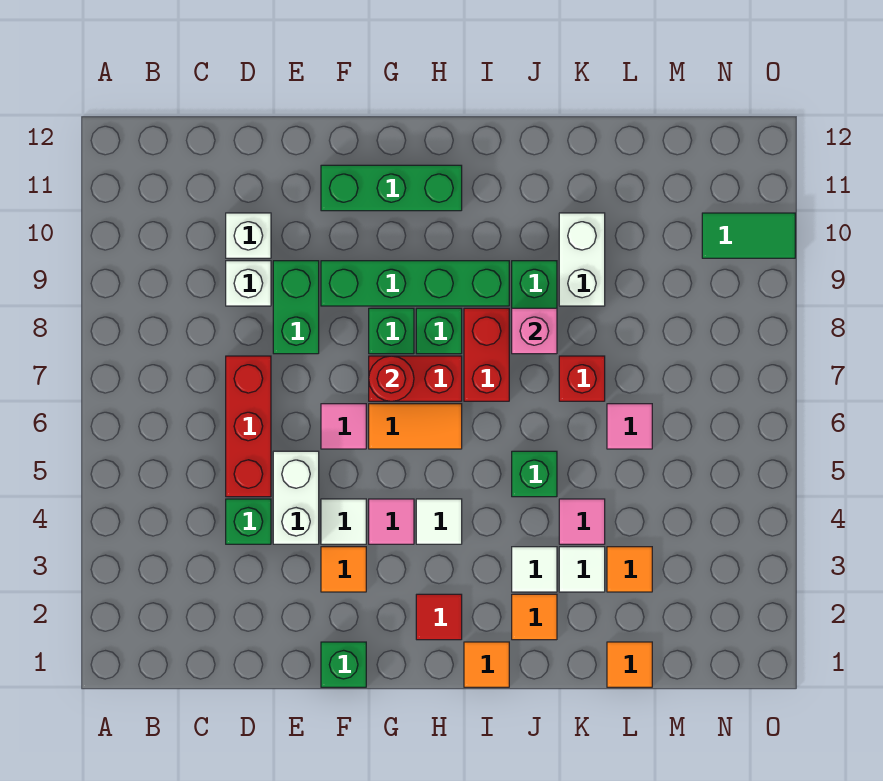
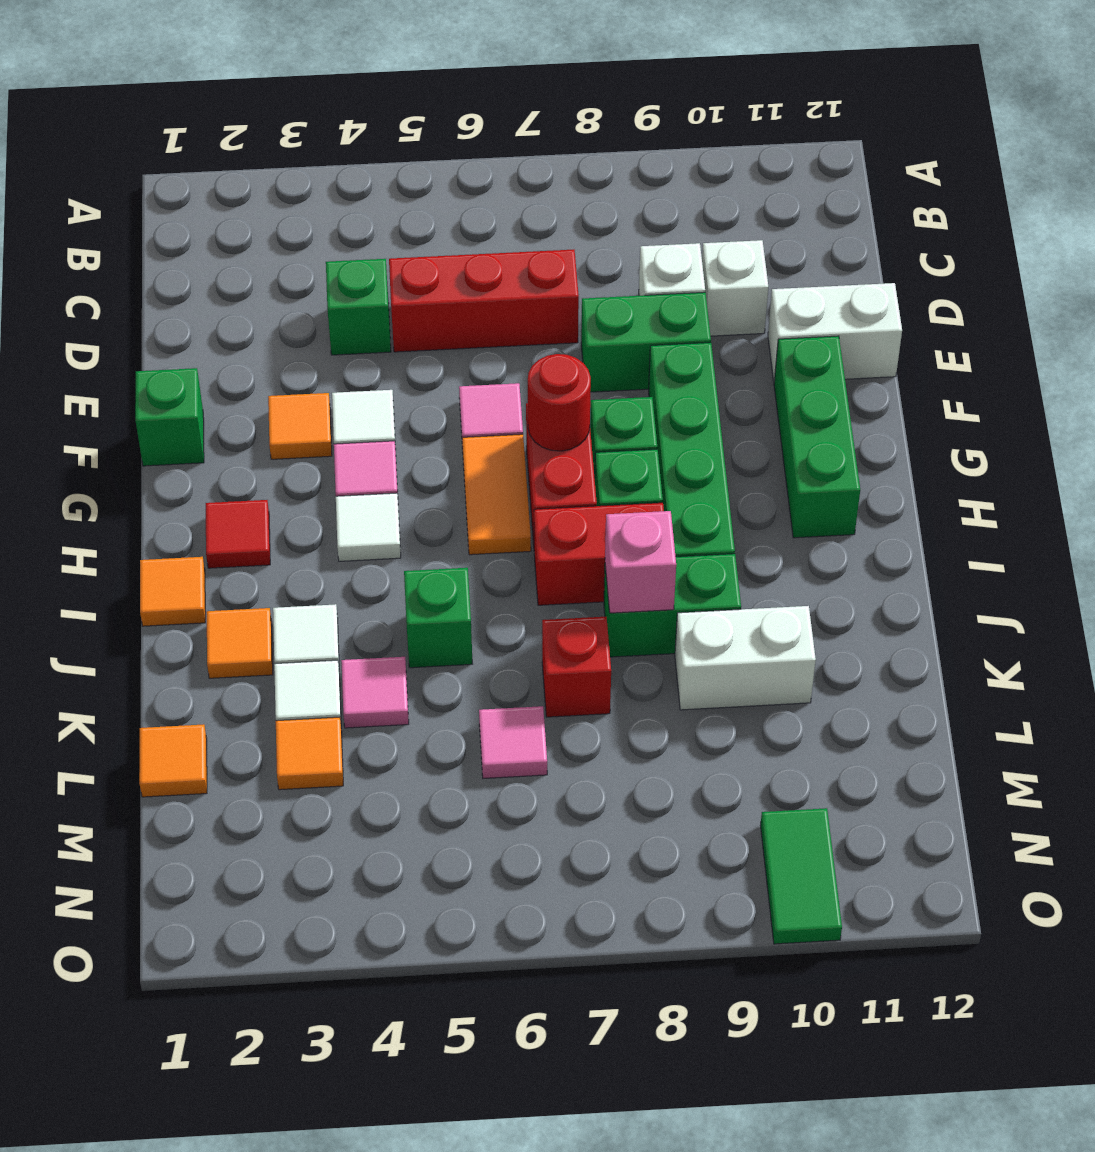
white brick E4:E5 level 1 -> white brick E11:E12 level 1

